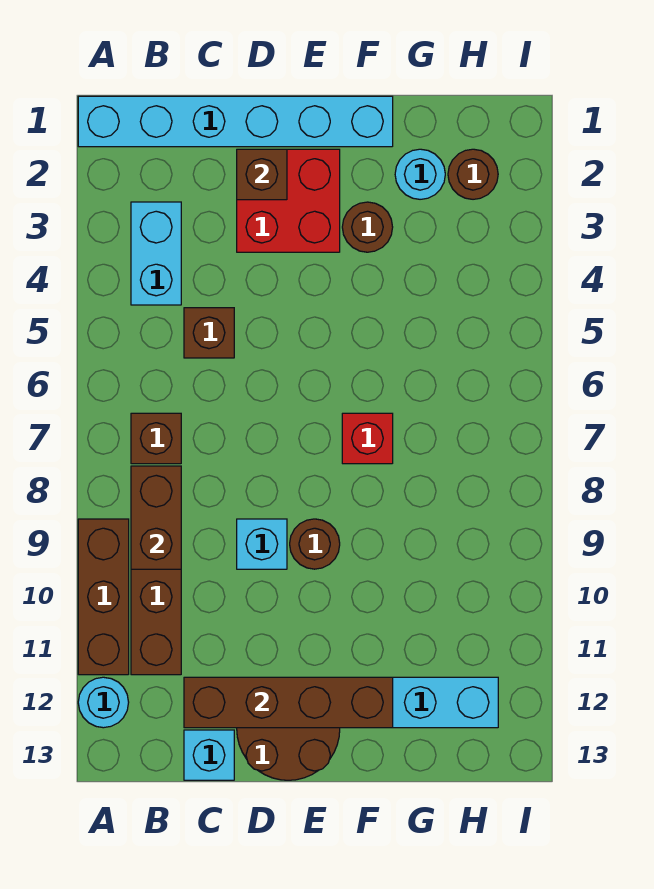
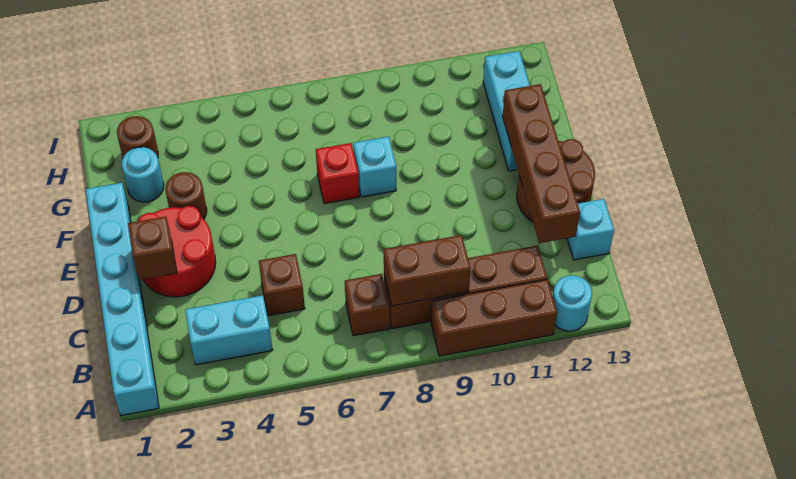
red brick D2:E3 level 1 -> red round brick D2:E3 level 1
cyan brick D9 level 1 -> cyan brick F8 level 1
brown round brick E9 level 1 -> none

